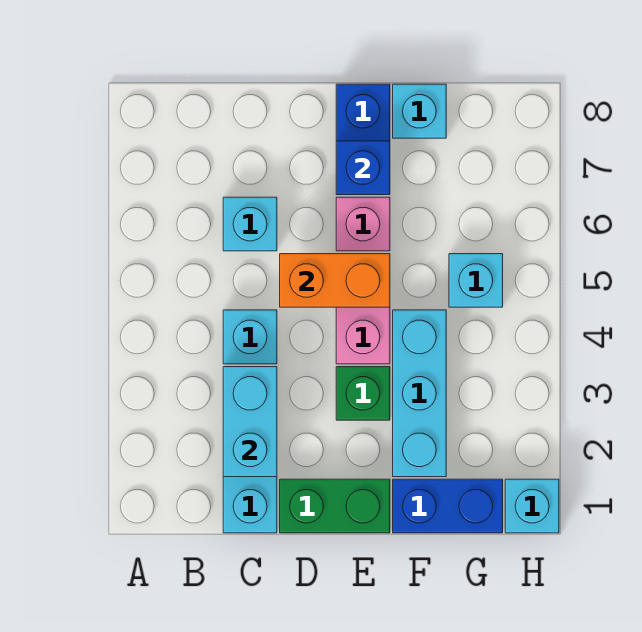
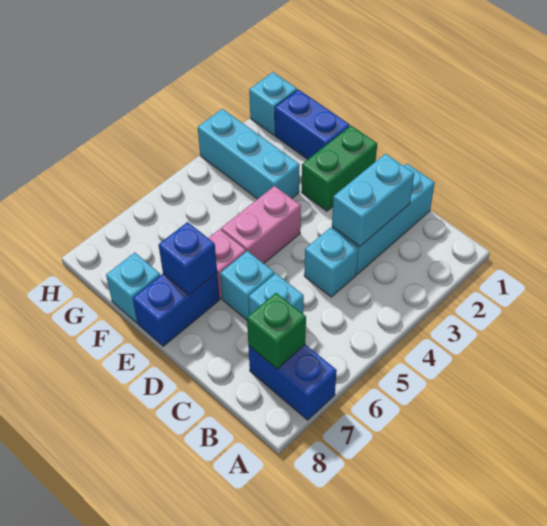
none -> blue brick A7:B7 level 1
green brick D1:E1 level 1 -> green brick E1:E2 level 1
orange brick D5:E5 level 2 -> none
green brick E3 level 1 -> green brick B7 level 2
cyan brick F2:F4 level 1 -> cyan brick F3:H3 level 1
cyan brick G5 level 1 -> cyan brick D6 level 1

